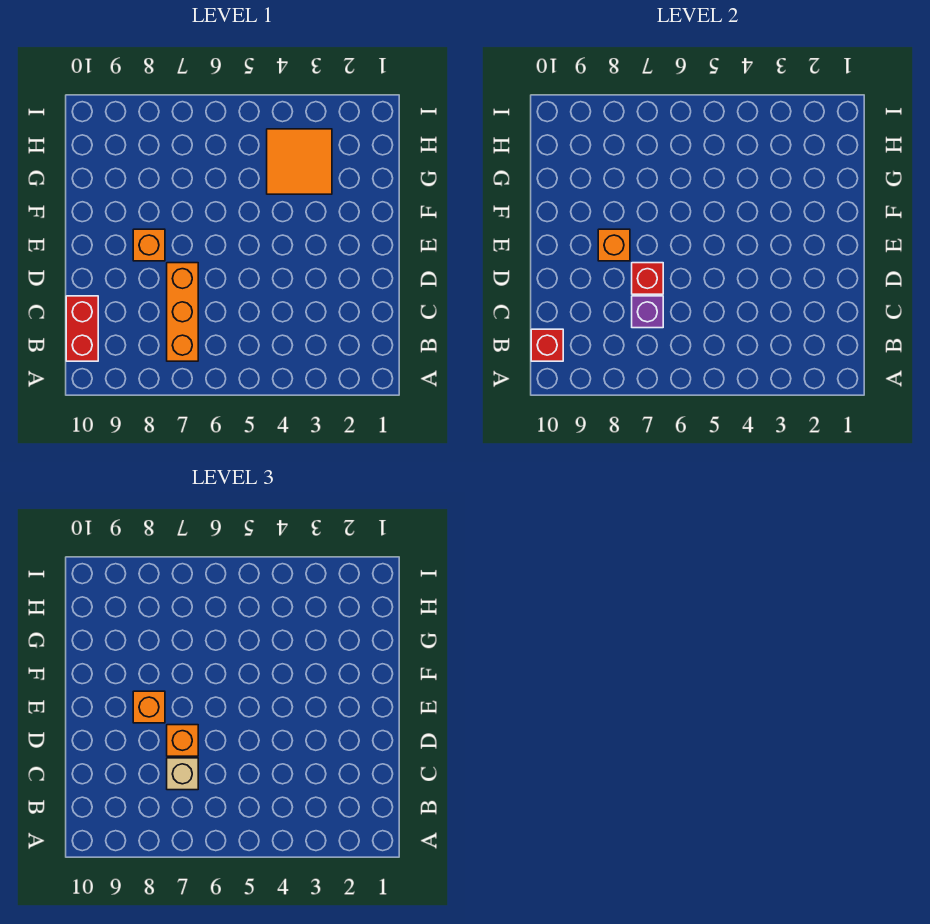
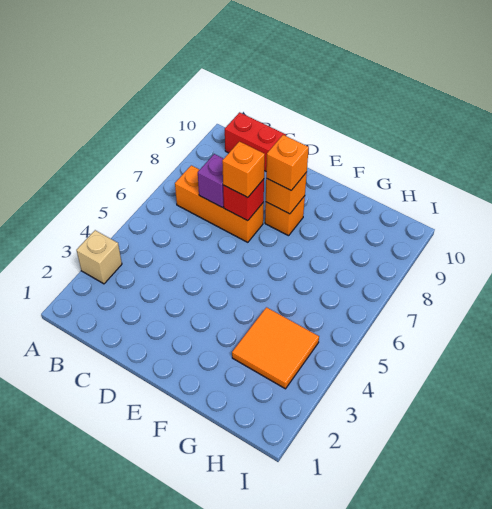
red brick B10 level 2 -> none
tan brick C7 level 3 -> tan brick A3 level 1

